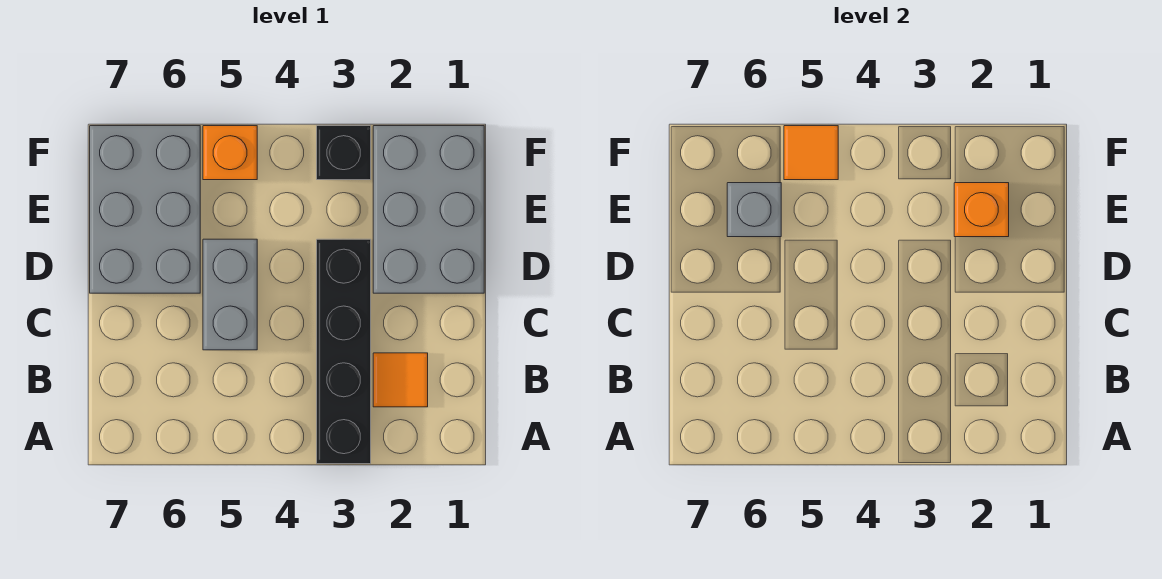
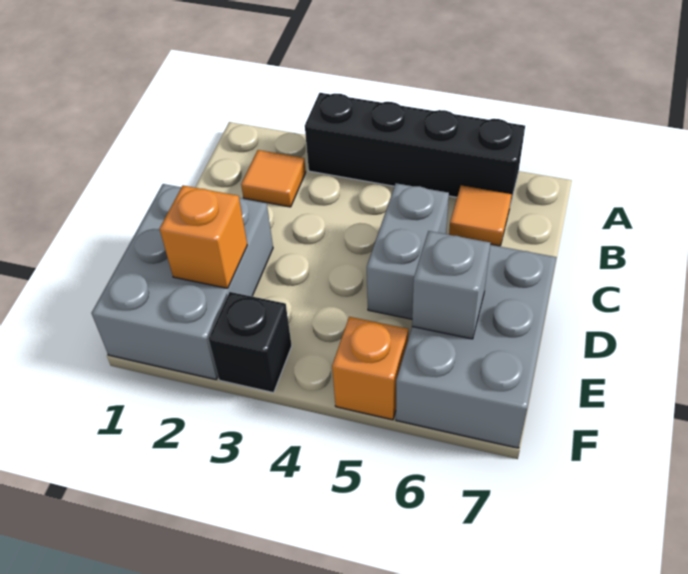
black brick A3:D3 level 1 -> black brick A3:A6 level 1
orange tile F5 level 2 -> orange tile B6 level 1

